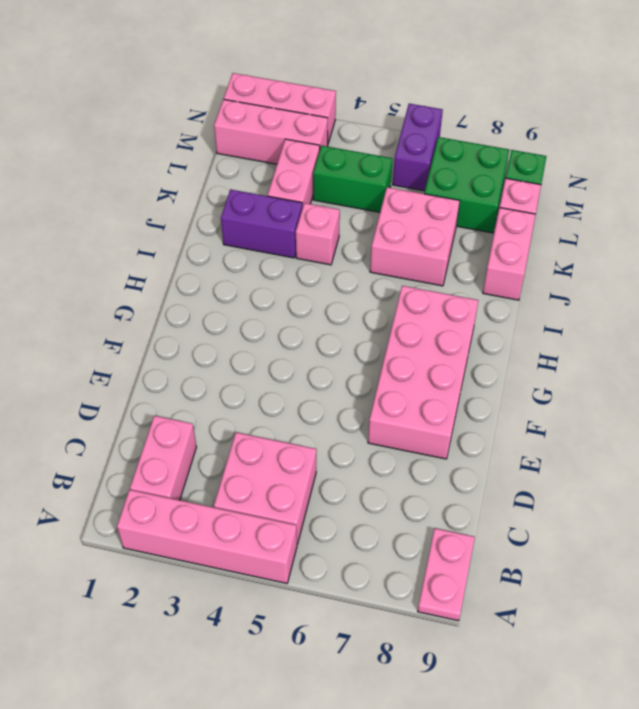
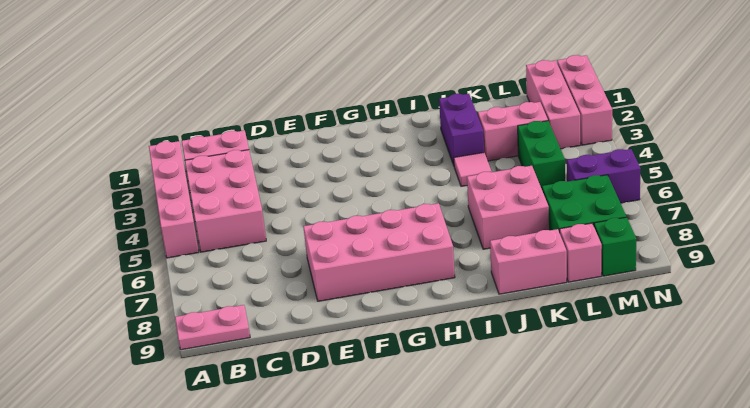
pink brick B4:C5 level 1 -> pink brick B3:C5 level 1
pink brick J4 level 1 -> pink tile J4 level 1

